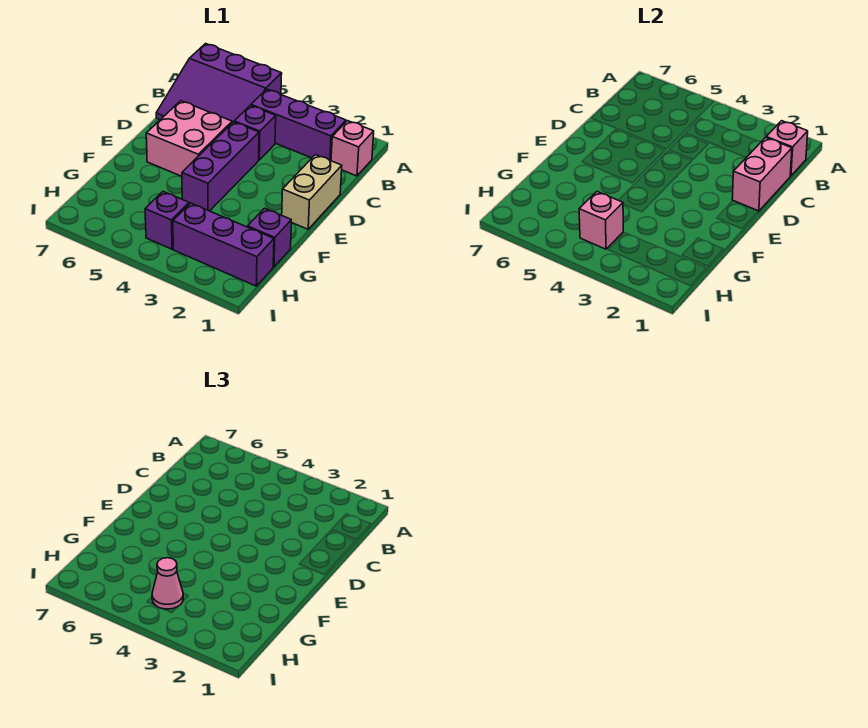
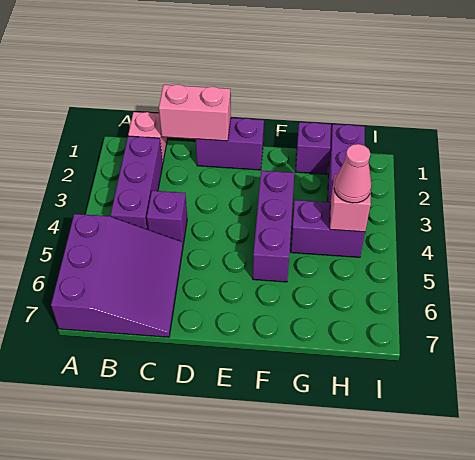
pink brick B1 level 2 -> none
tan brick D1:E1 level 1 -> purple brick D1:E1 level 1
purple brick D4:F4 level 1 -> purple brick F3:F5 level 1
pink brick D5:E6 level 1 -> none
purple brick H4 level 1 -> purple brick G4:H4 level 1

